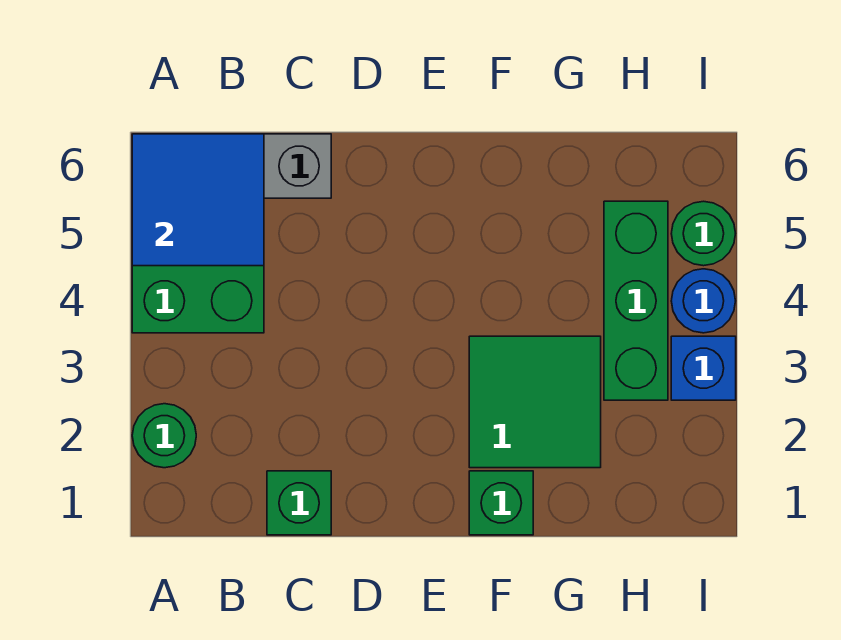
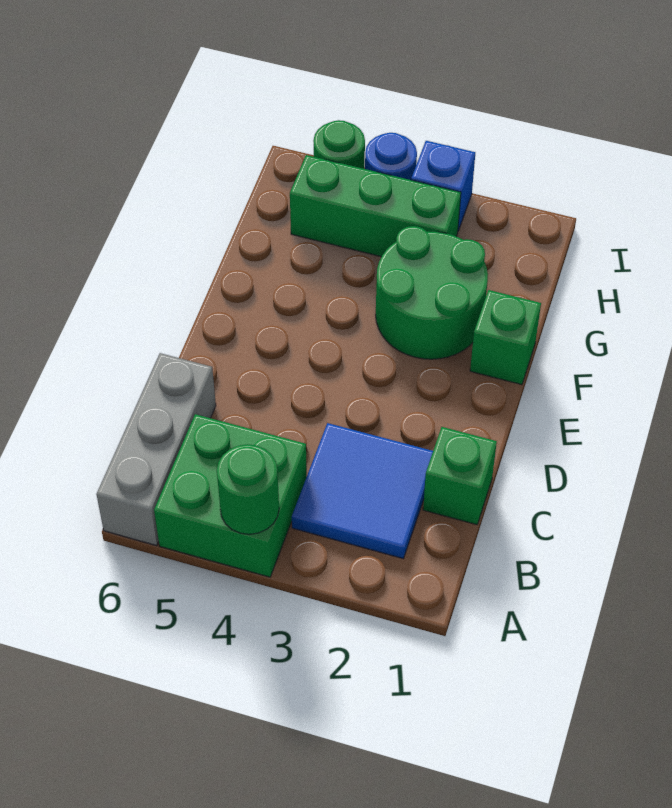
green round brick A2 level 1 -> green round brick A4 level 2
blue tile A5:B6 level 2 -> blue tile B2:C3 level 1
green tile F2:G3 level 1 -> green round brick F2:G3 level 1

